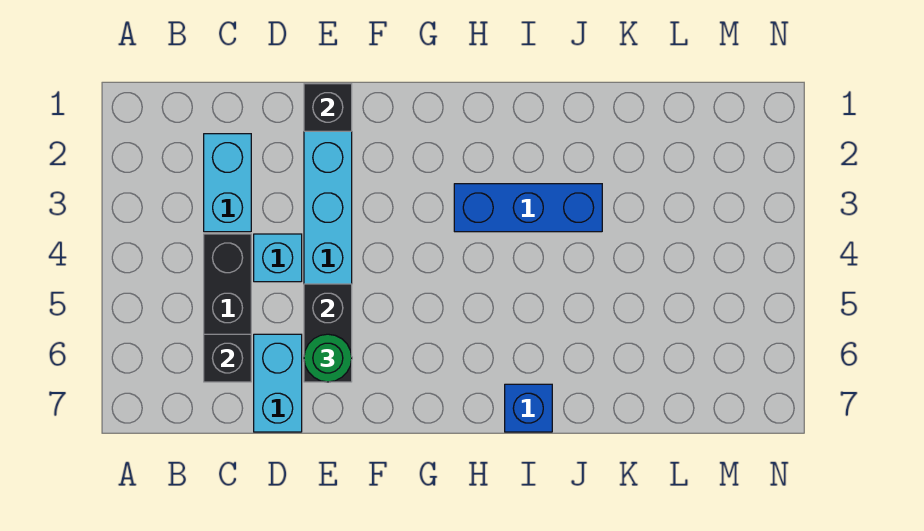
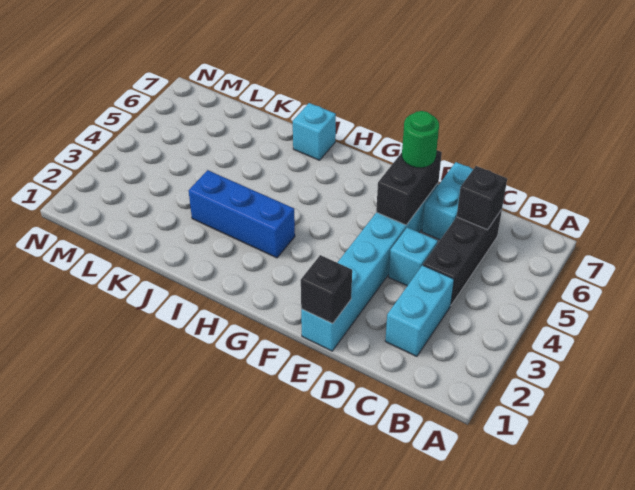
blue brick I7 level 1 -> cyan brick I7 level 1

